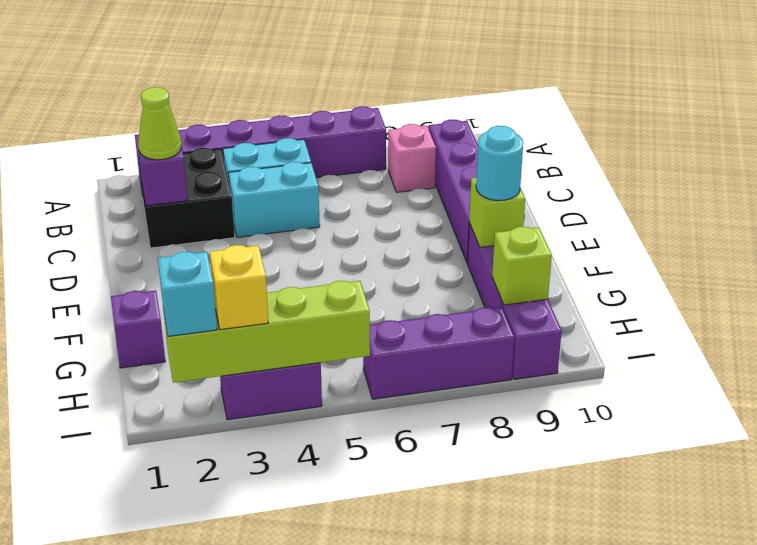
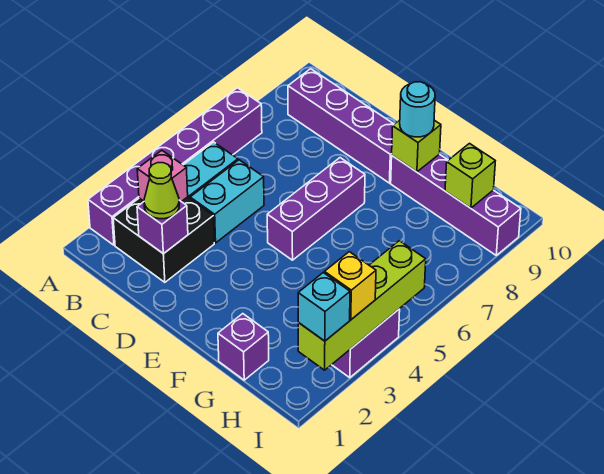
pink brick B8 level 1 -> pink brick B3 level 2
purple brick I6:I8 level 1 -> purple brick E5:E7 level 1

